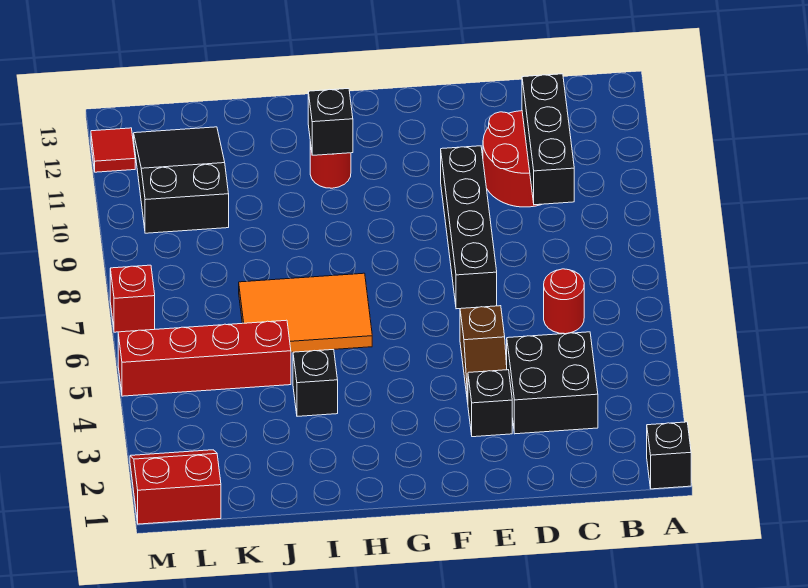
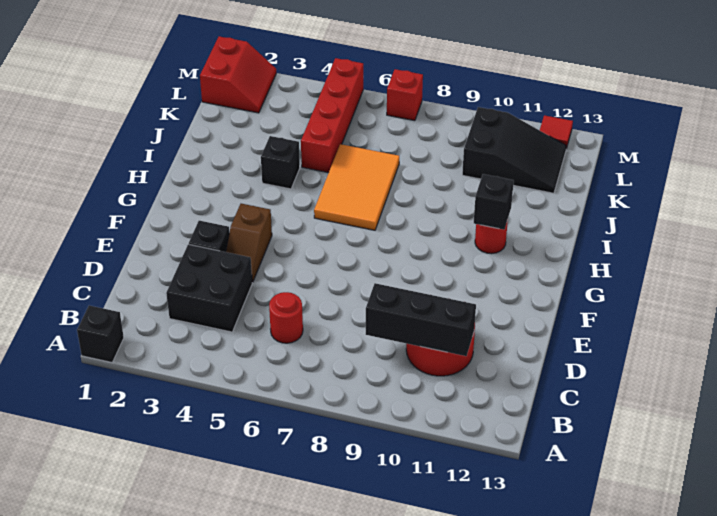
brown slope E4:E5 level 1 top 5 -> brown slope E4:F4 level 1 top F
black brick E7:E10 level 1 -> none

